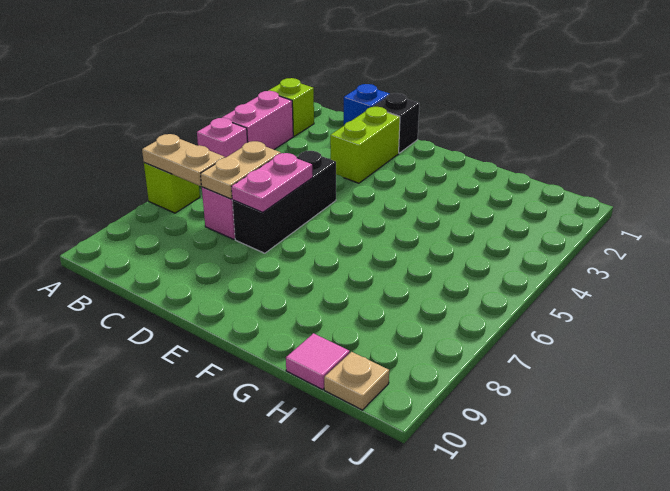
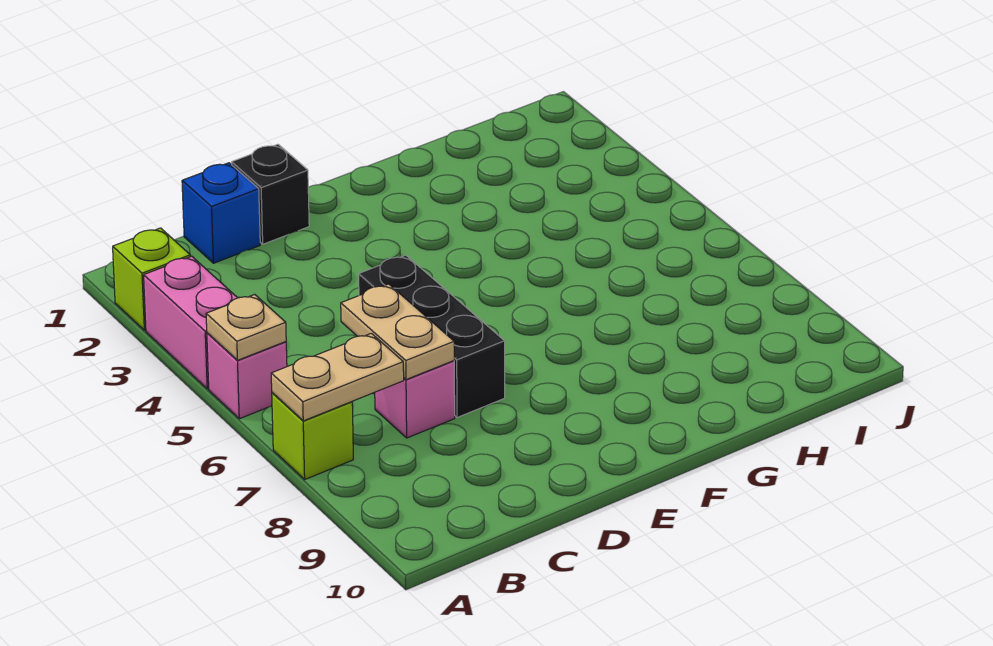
lime brick D2:D3 level 1 -> none
pink plate D6:D7 level 2 -> none
pink tile H10 level 1 -> none
tan plate I10 level 1 -> tan plate A5 level 2

